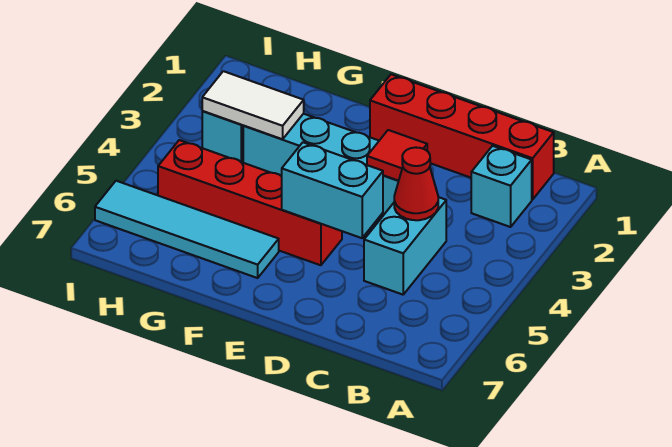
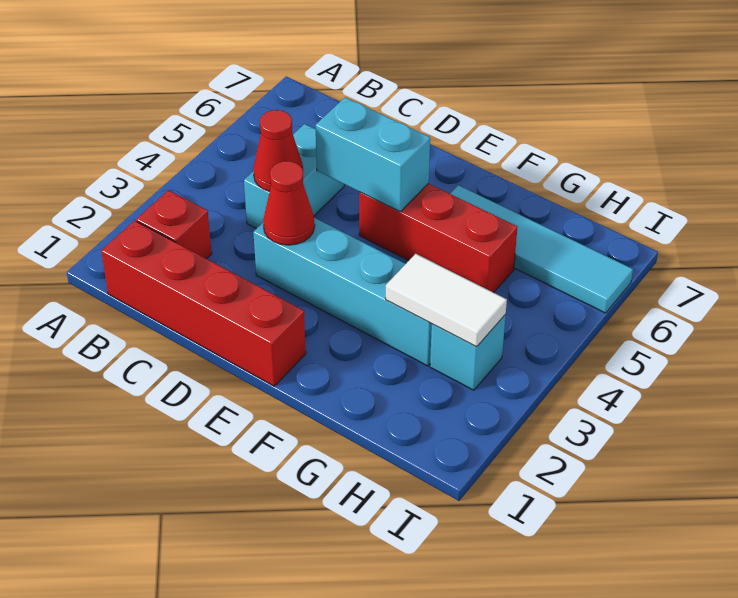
cyan brick B2 level 1 -> red brick B2 level 1
red tile D3 level 2 -> red cone D3 level 2
red brick E5:H5 level 1 -> red brick E5:G5 level 1

